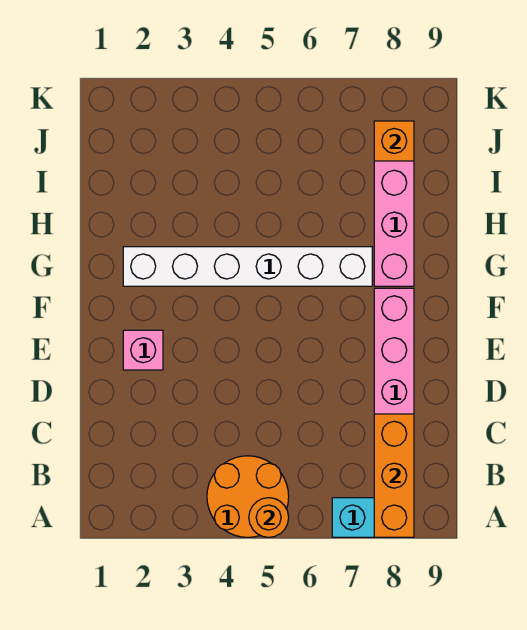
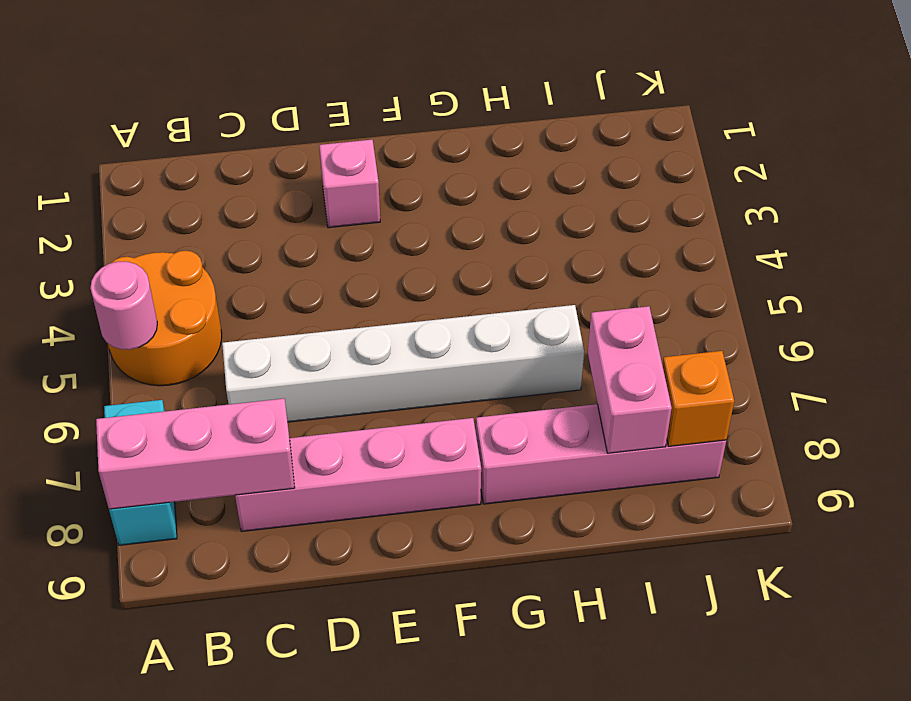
orange round brick A5 level 2 -> pink round brick A5 level 2
orange brick A8:C8 level 2 -> pink brick A8:C8 level 2
white brick G2:G7 level 1 -> white brick C6:H6 level 1
none -> pink brick I7:I8 level 2

